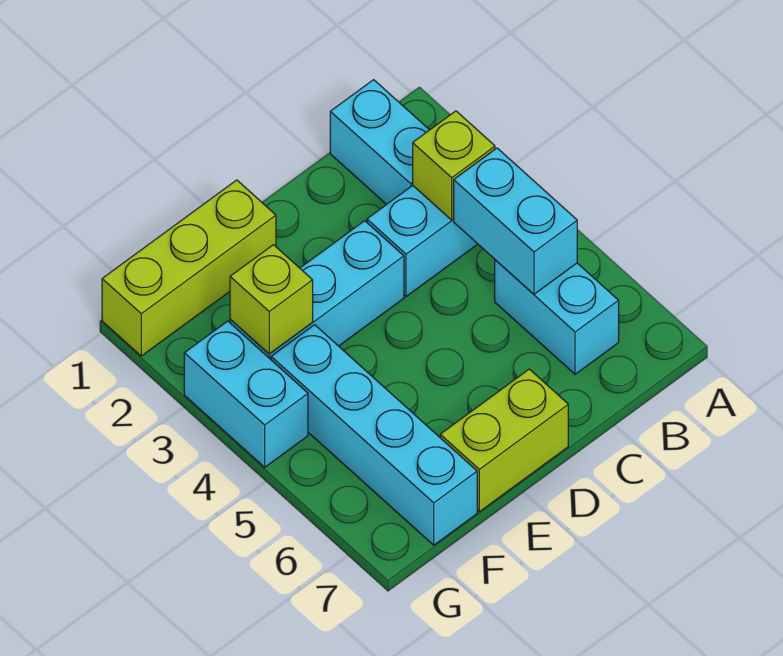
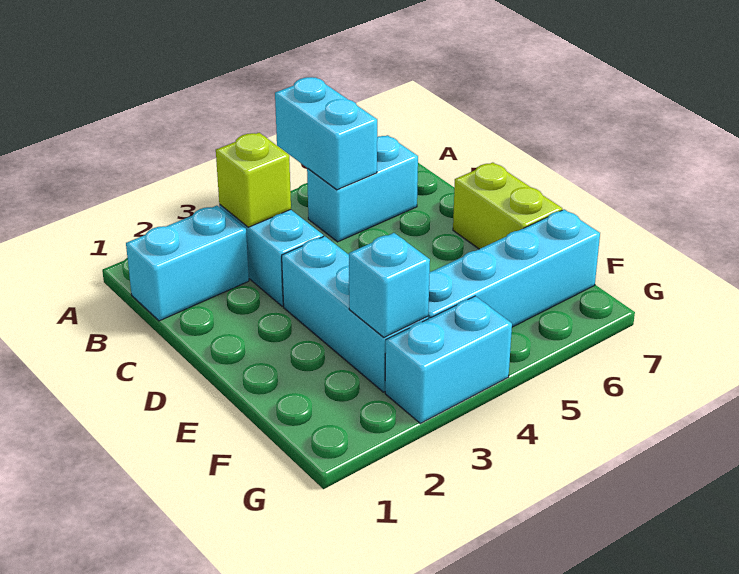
cyan brick B4:B5 level 2 -> cyan brick A5:B5 level 2
lime brick E1:G1 level 1 -> none
lime brick F3 level 2 -> cyan brick F3 level 2

